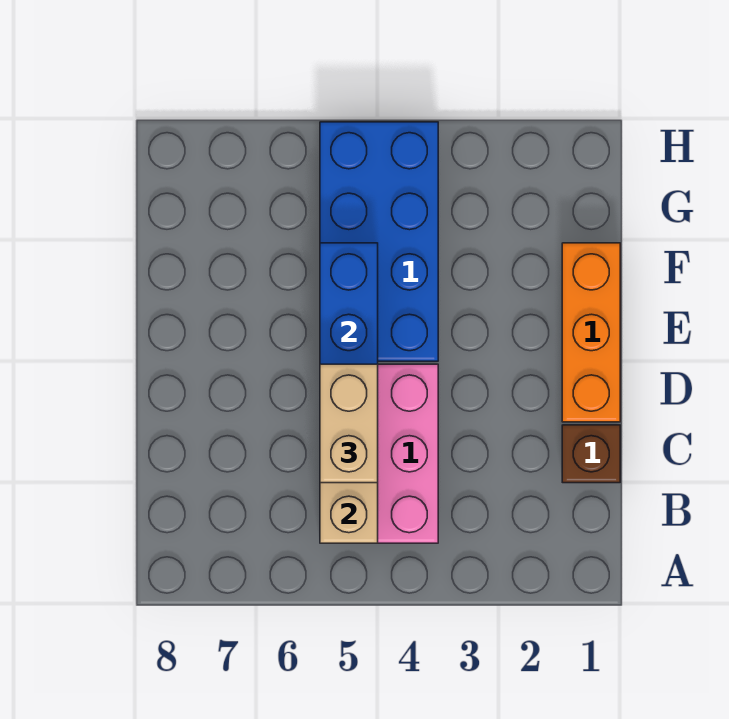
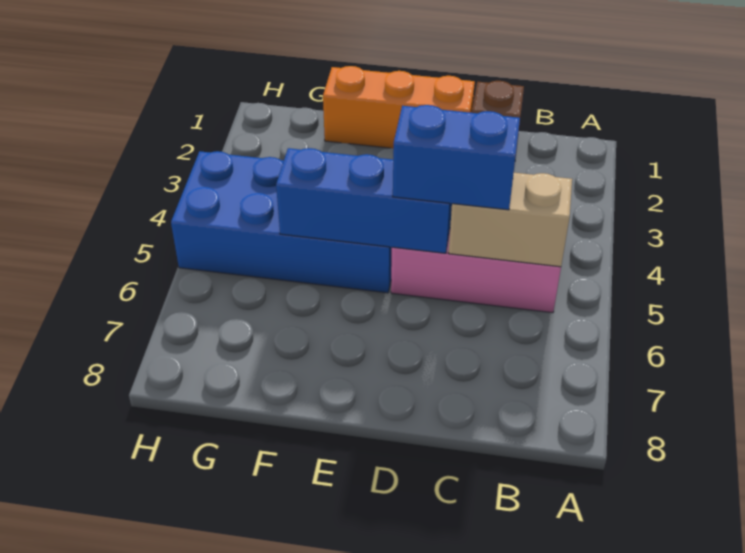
tan brick C5:D5 level 3 -> blue brick C5:D5 level 3

